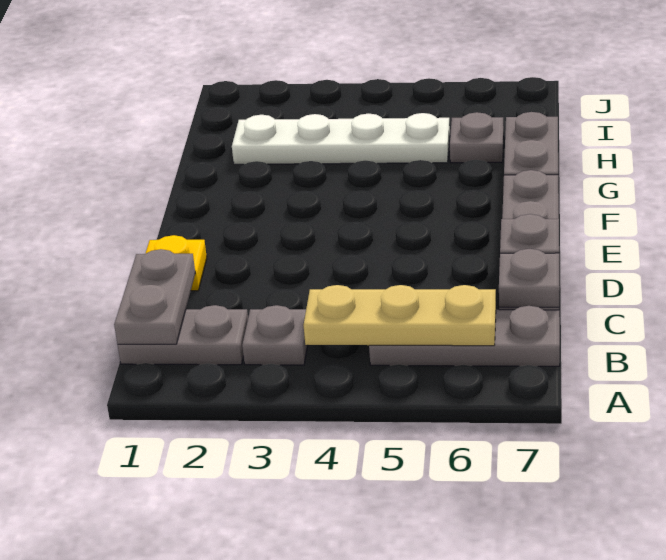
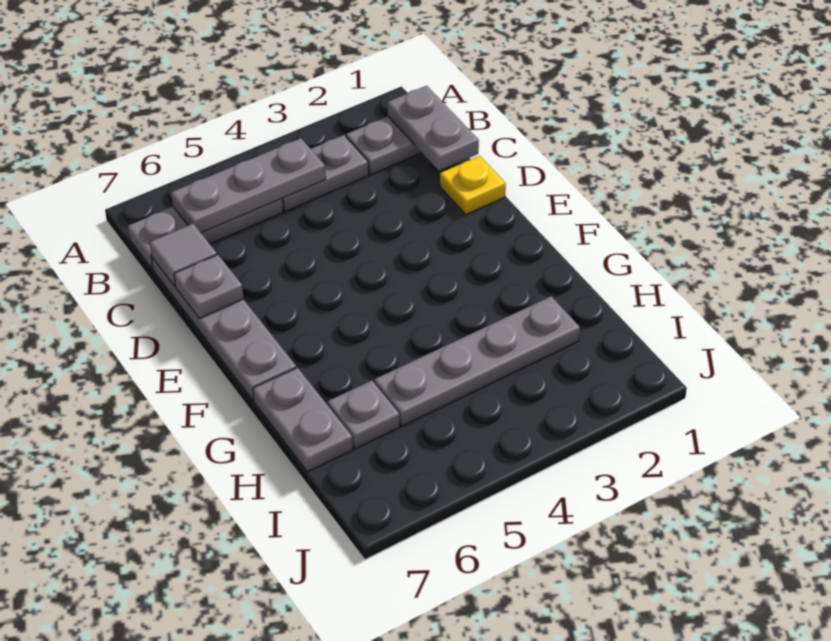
grey plate B3 level 1 -> grey plate B3:B4 level 1
tan plate B4:B6 level 2 -> grey plate B4:B6 level 2
grey plate C7 level 2 -> grey tile C7 level 2
white plate H2:H5 level 1 -> grey plate H2:H5 level 1

